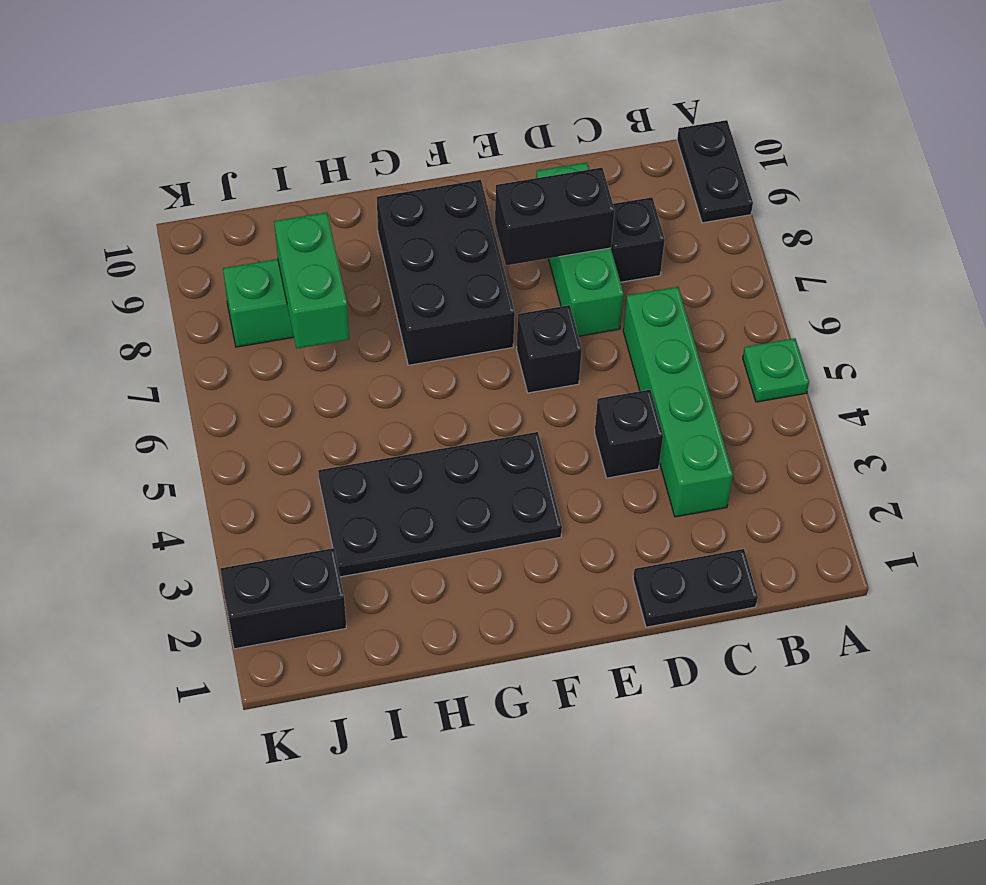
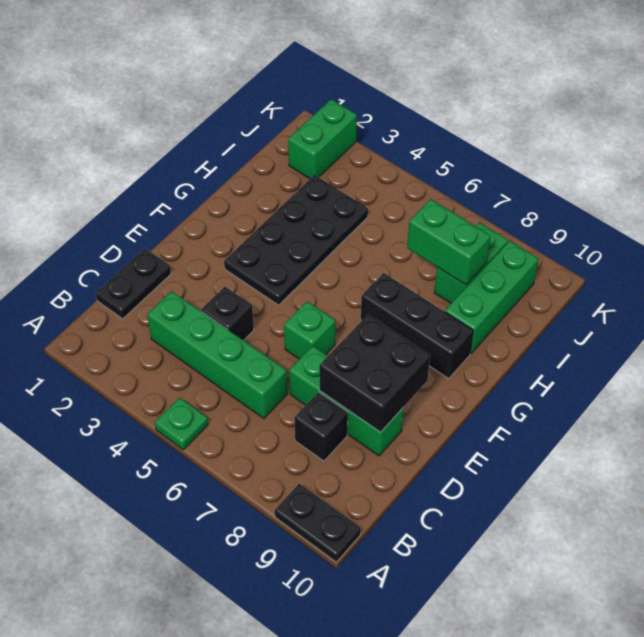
black brick D8:E8 level 2 -> black brick D8:E9 level 2
black brick E6 level 1 -> green brick E6 level 1
black brick F7:G9 level 1 -> black brick G7:G9 level 1
none -> green brick H9:J9 level 1
black brick J2:K2 level 1 -> green brick J2:K2 level 1

